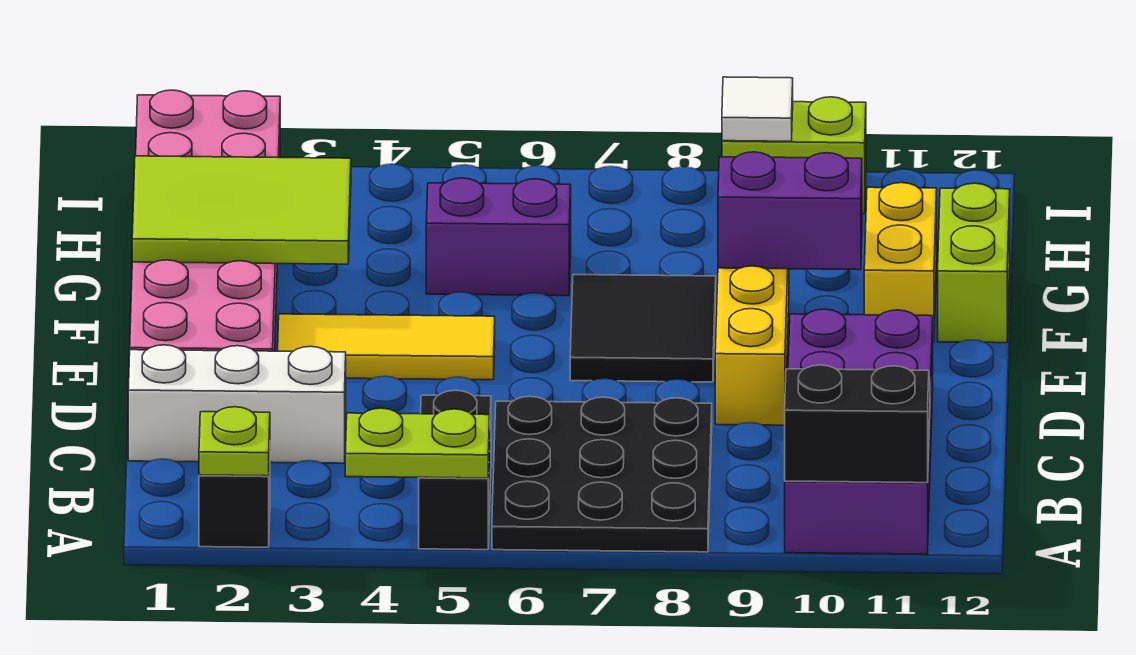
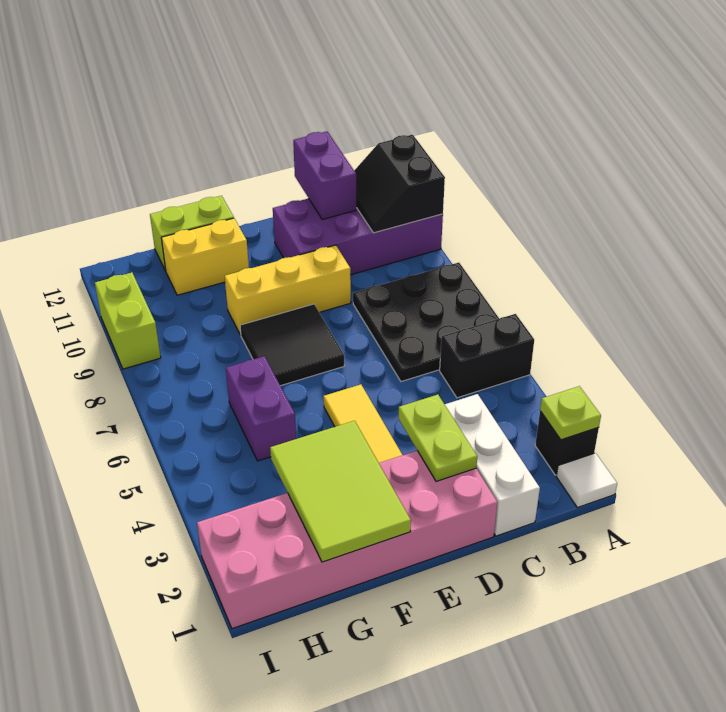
lime plate A4:A5 level 2 -> lime plate D2:D3 level 2
purple brick F9:F10 level 2 -> purple brick C11:C12 level 2
white tile I9 level 2 -> white tile A1 level 1

